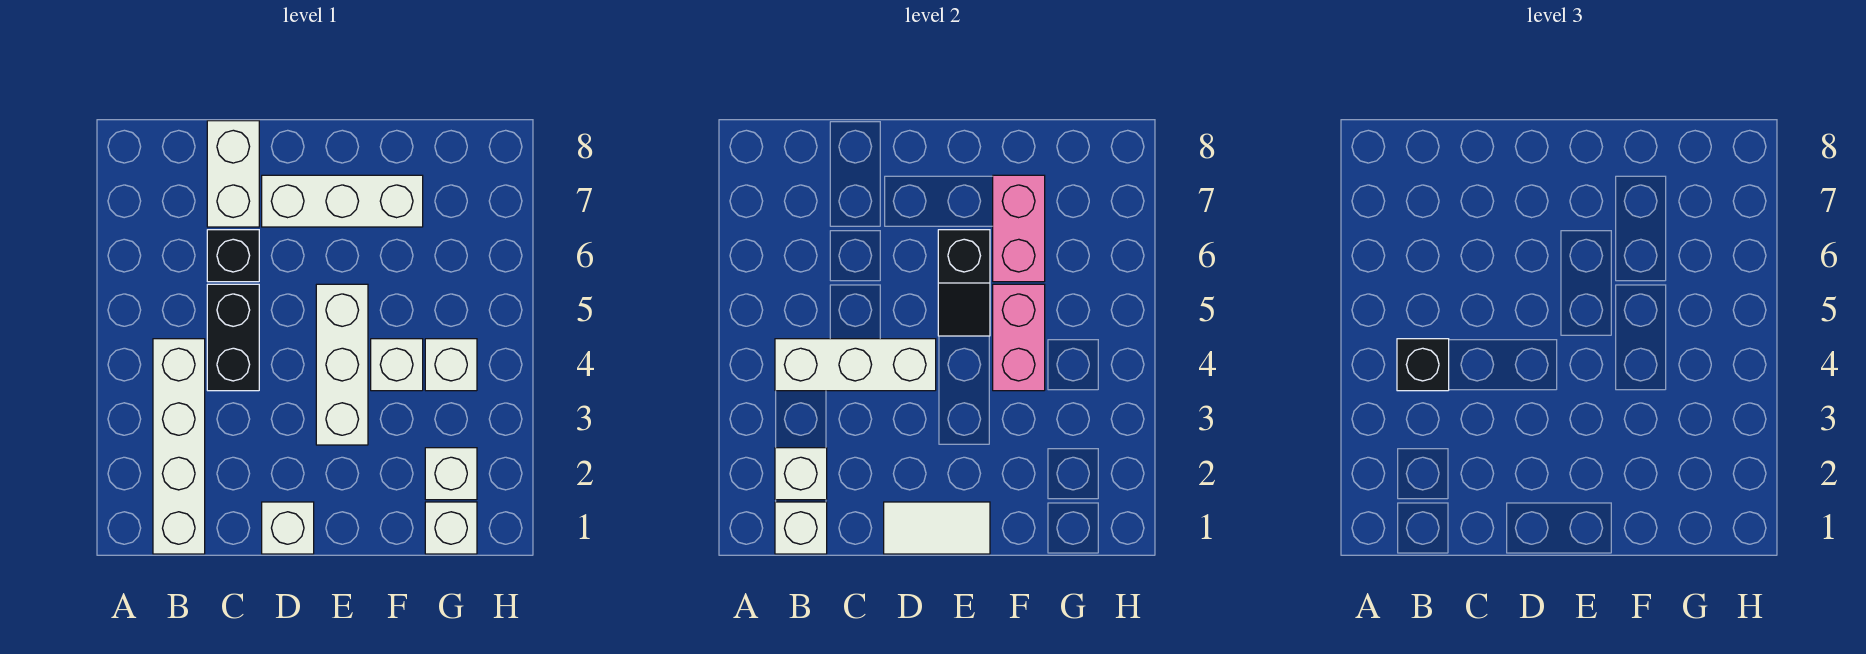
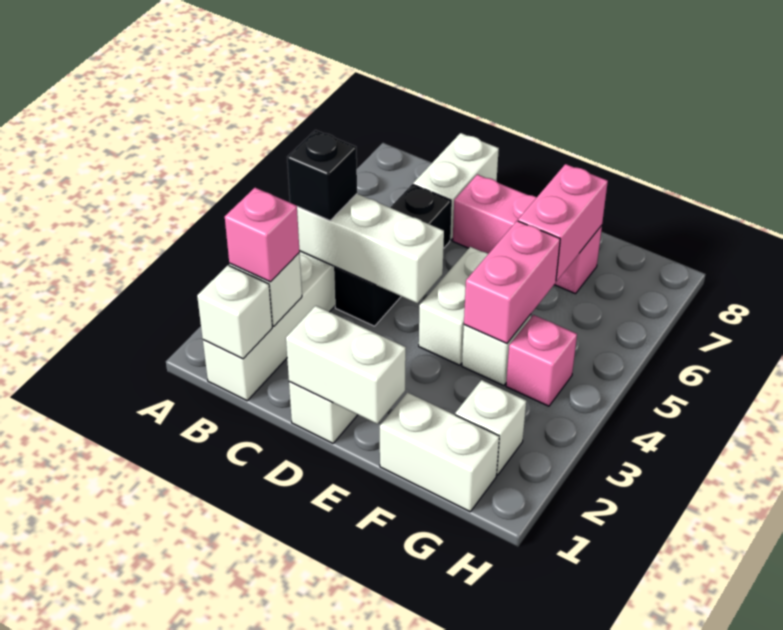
none -> pink brick B2 level 3
white tile D1:E1 level 2 -> white brick D1:E1 level 2
white brick D7:F7 level 1 -> pink brick D7:F7 level 1
white brick E3:E5 level 1 -> white brick E4:E5 level 1
black slope E5:E6 level 2 top 6 -> none
white brick G1 level 1 -> white brick F1:G1 level 1
white brick G4 level 1 -> pink brick G4 level 1

